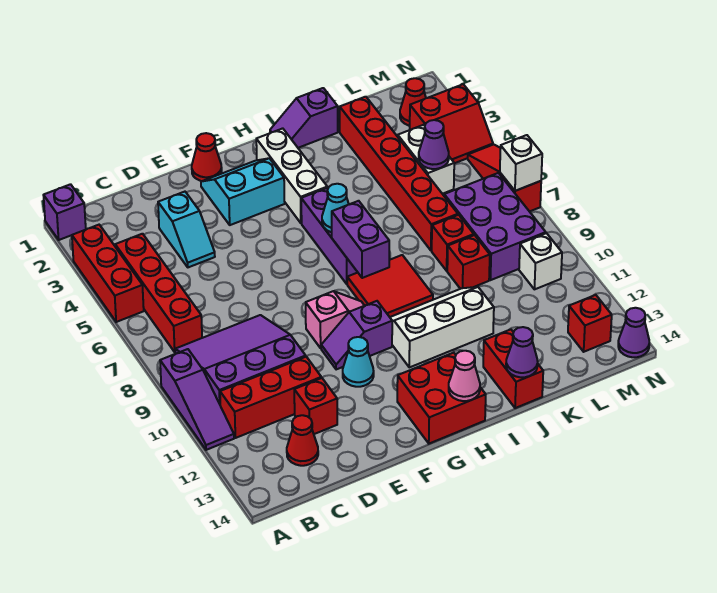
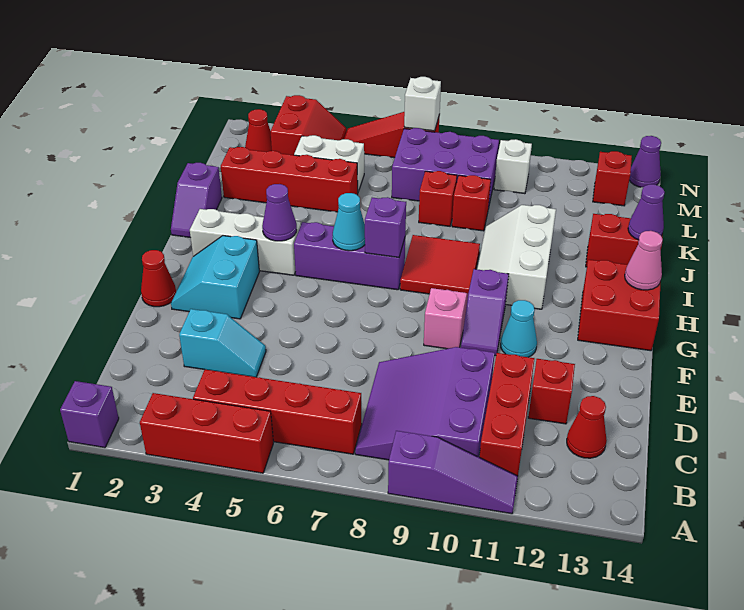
purple brick H7:H8 level 2 -> purple brick H7 level 2
red brick K2:K7 level 1 -> red brick K2:K5 level 1
purple cone L5 level 2 -> purple cone H4 level 2

